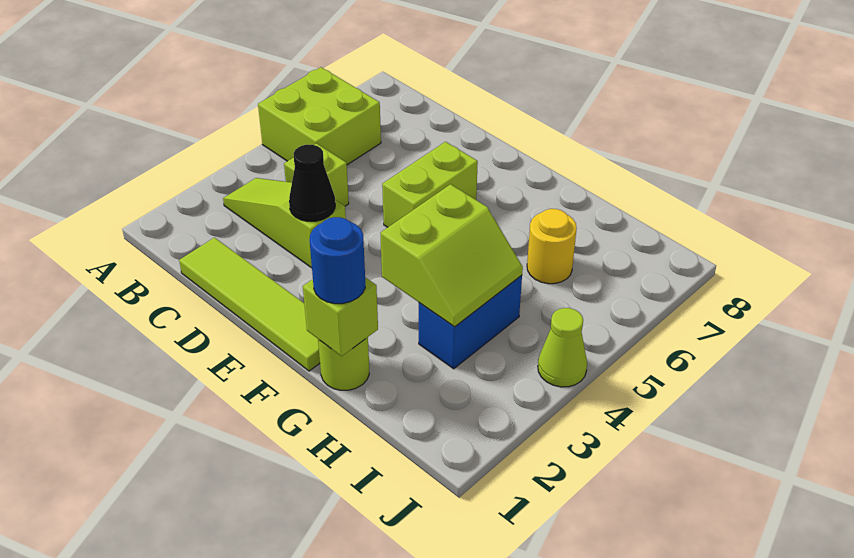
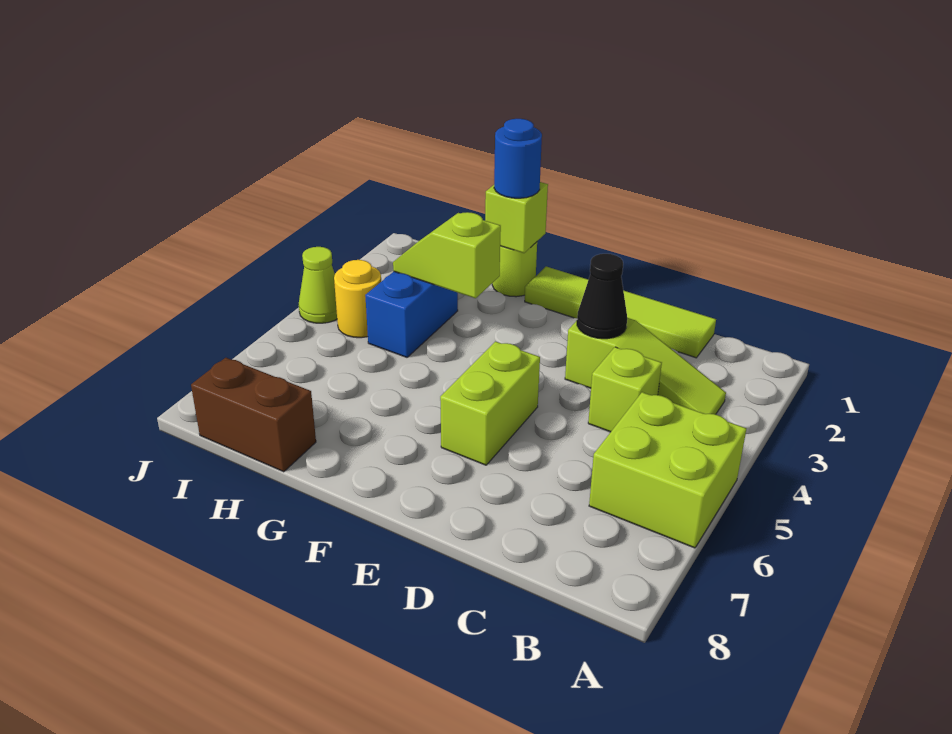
lime slope G3:H4 level 2 top G -> lime slope G3:H3 level 2 top G
yellow round brick H6 level 1 -> yellow round brick I4 level 1
none -> brown brick H8:I8 level 1

